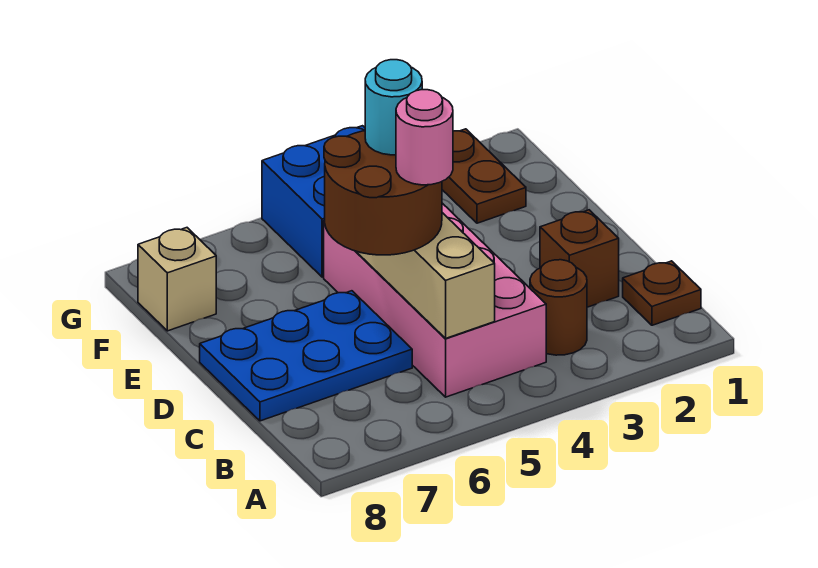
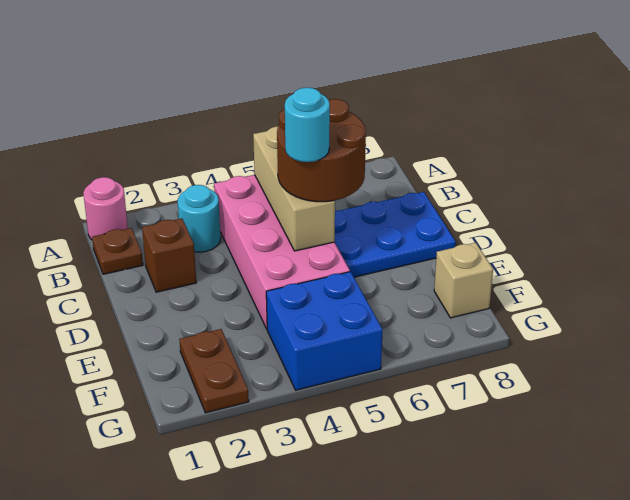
brown round brick B3 level 1 -> cyan round brick B3 level 1
pink round brick C5 level 4 -> pink round brick A1 level 1

